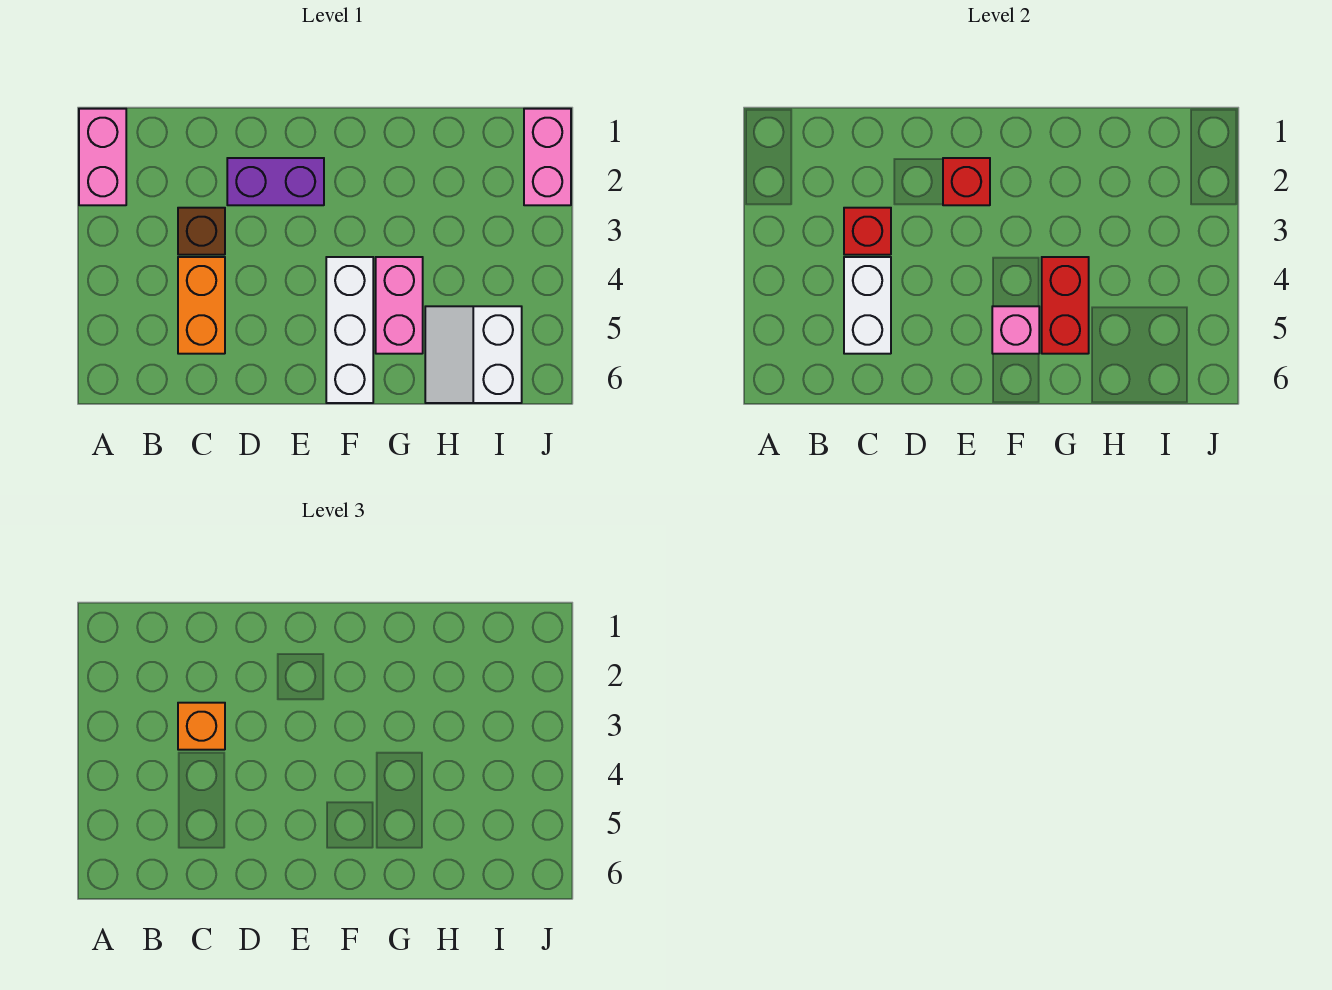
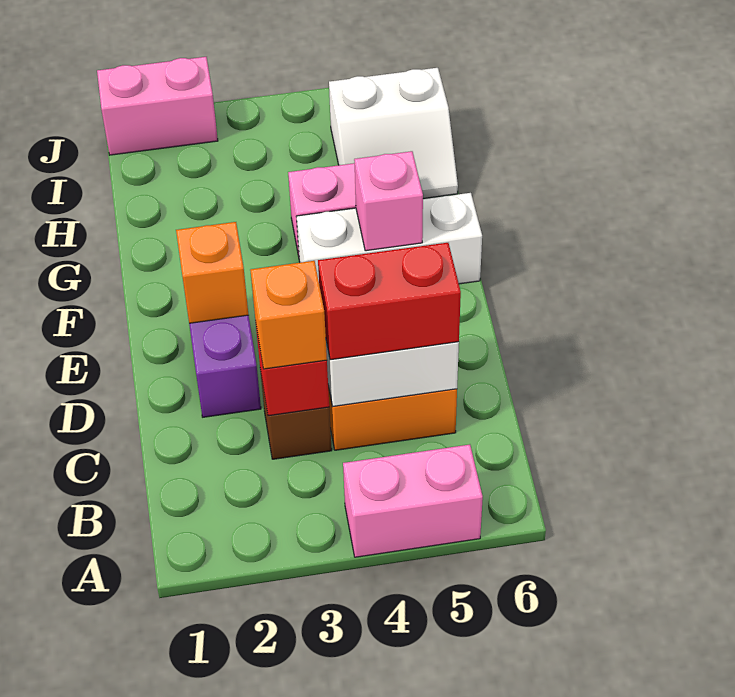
pink brick A1:A2 level 1 -> pink brick A4:A5 level 1
red brick E2 level 2 -> orange brick E2 level 2
red brick G4:G5 level 2 -> red brick C4:C5 level 3

